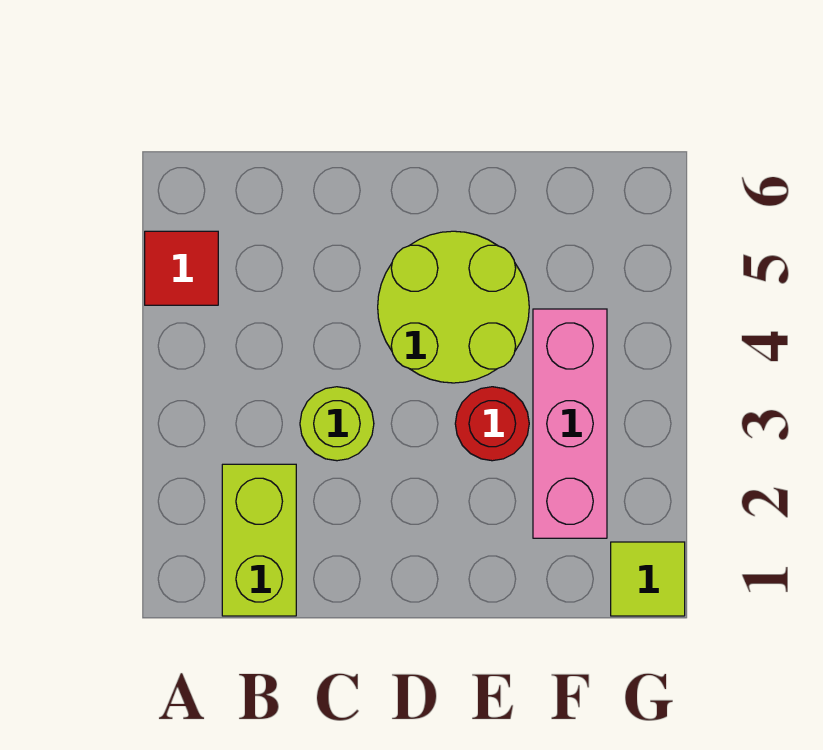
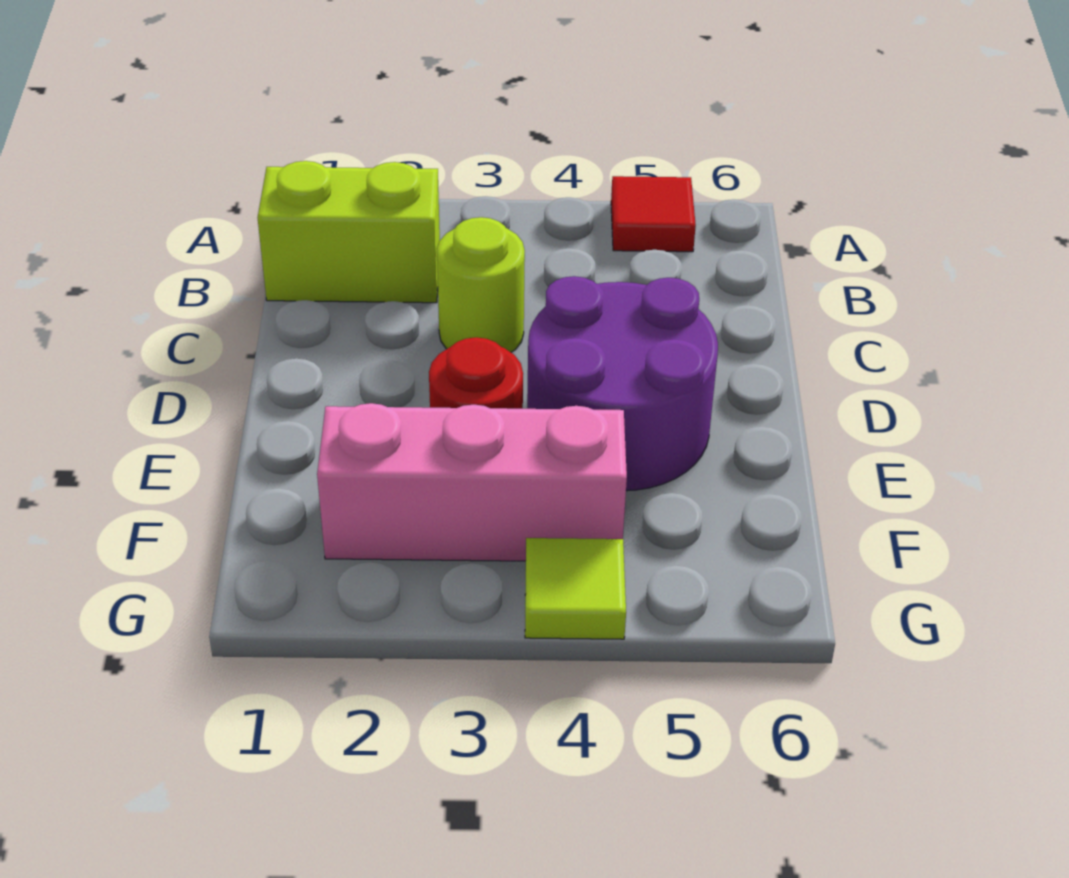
lime round brick D4:E5 level 1 -> purple round brick D4:E5 level 1
lime tile G1 level 1 -> lime tile G4 level 1

